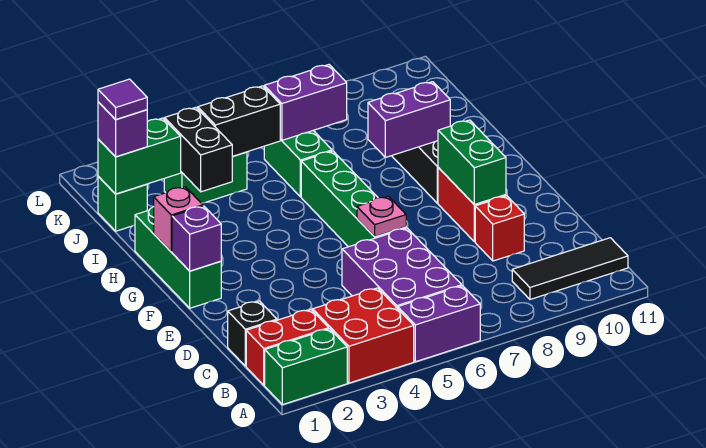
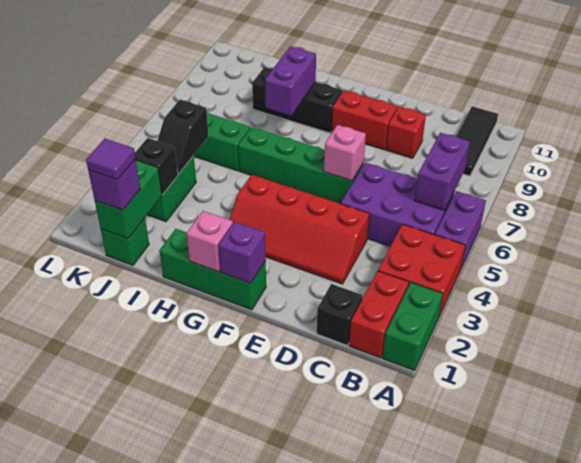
none -> red slope D3:G4 level 1 top 4
pink plate E6 level 2 -> pink brick E6 level 2
green brick E9:F9 level 2 -> none
black brick I3:J3 level 2 -> black brick J3 level 2
black brick J4:J5 level 2 -> black slope J4:J5 level 2 top 5
purple brick J6:J7 level 2 -> purple brick B6:B7 level 2

